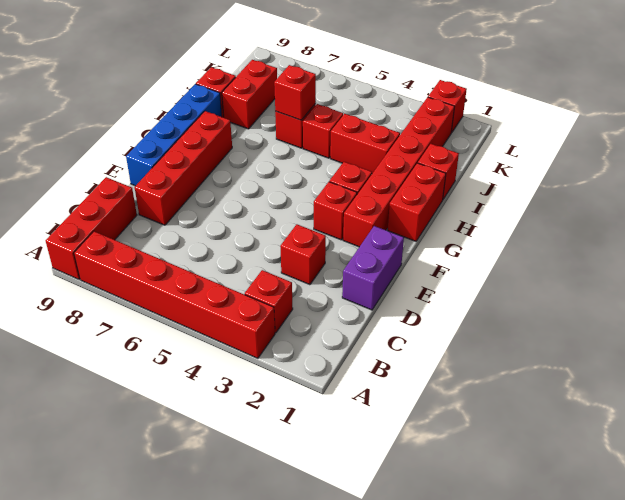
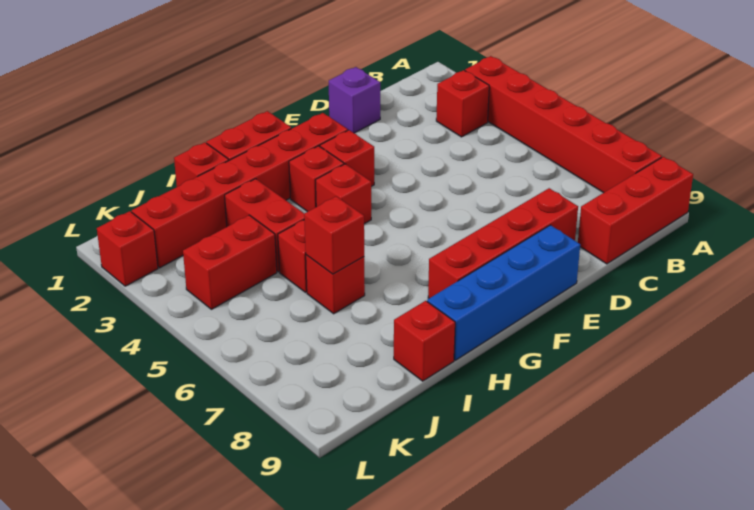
purple brick D1:E1 level 1 -> purple brick D1 level 1
red brick D3 level 1 -> red brick G4 level 1
red brick I8:J8 level 1 -> red brick J4:K4 level 1

